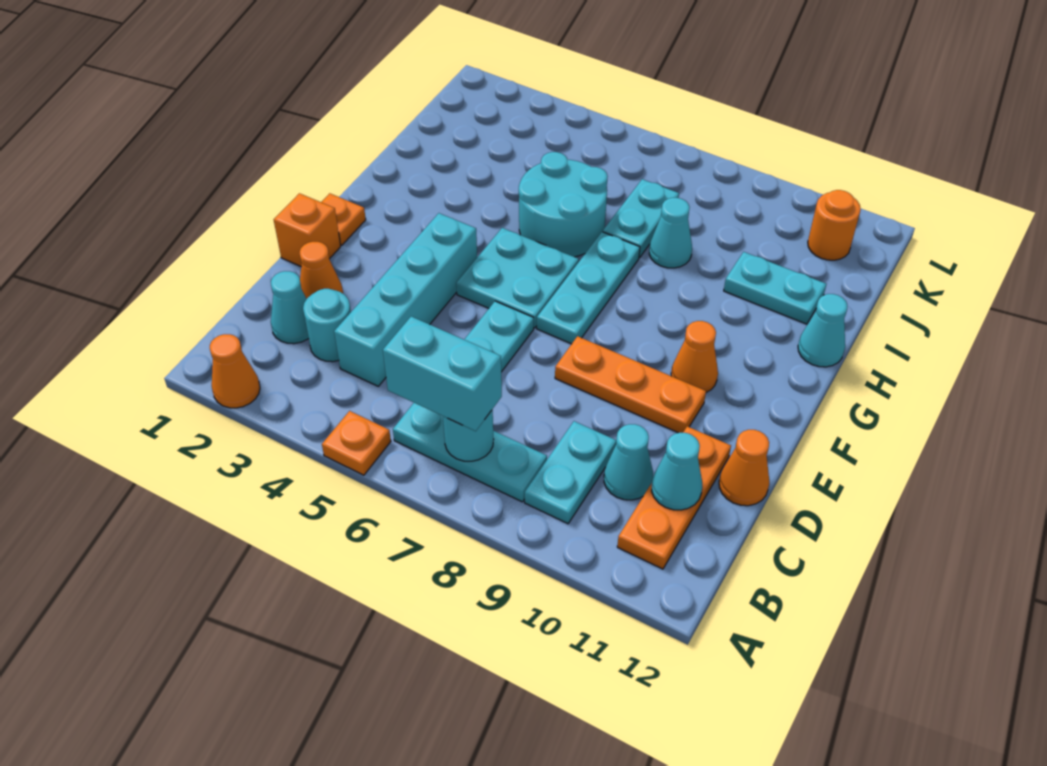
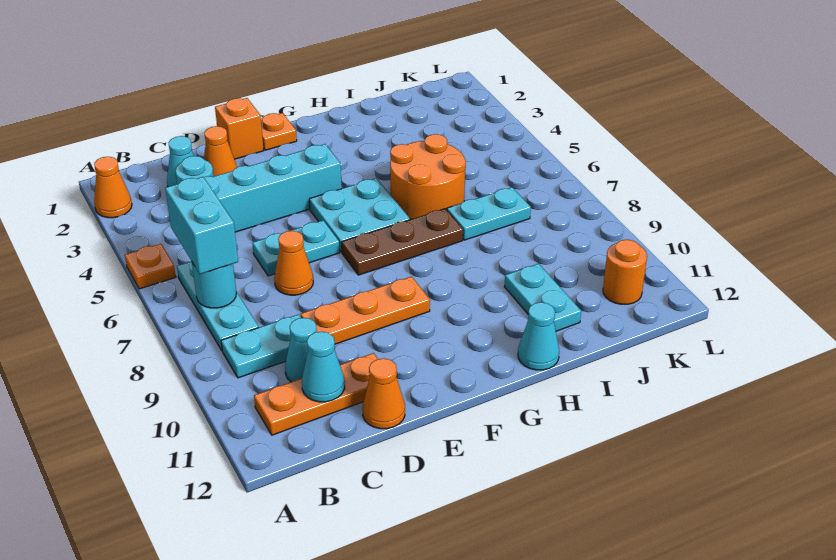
orange plate E8:E10 level 1 -> orange plate D9:F9 level 1
cyan plate F7:H7 level 1 -> brown plate F7:H7 level 1
orange cone F10 level 1 -> orange cone D7 level 1
cyan round brick H5:I6 level 1 -> orange round brick H5:I6 level 1
cyan cone I8 level 1 -> none

